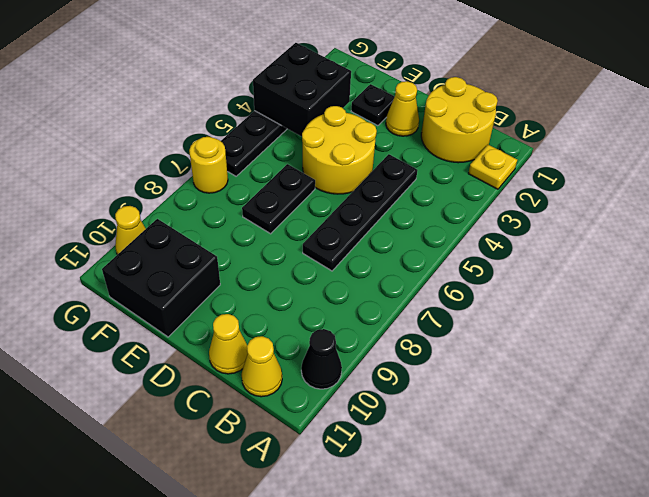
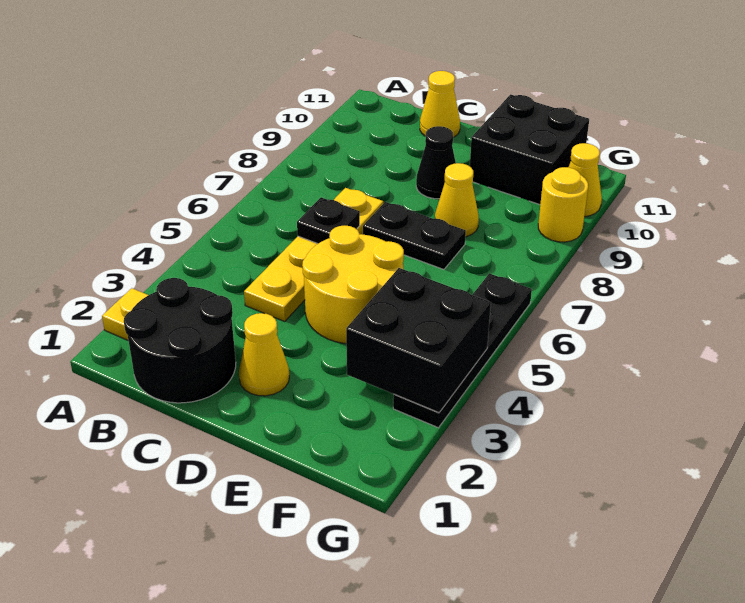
black cone A10 level 1 -> black cone D9 level 1
yellow round brick B1:C2 level 1 -> black round brick B1:C2 level 1
yellow cone B11 level 1 -> yellow cone E8 level 1
black plate C4:C7 level 1 -> yellow plate C4:C7 level 1
black plate E2 level 1 -> black plate C6 level 2
black plate E6:E7 level 1 -> black plate D7:E7 level 1
yellow round brick G7 level 1 -> yellow round brick G9 level 1

